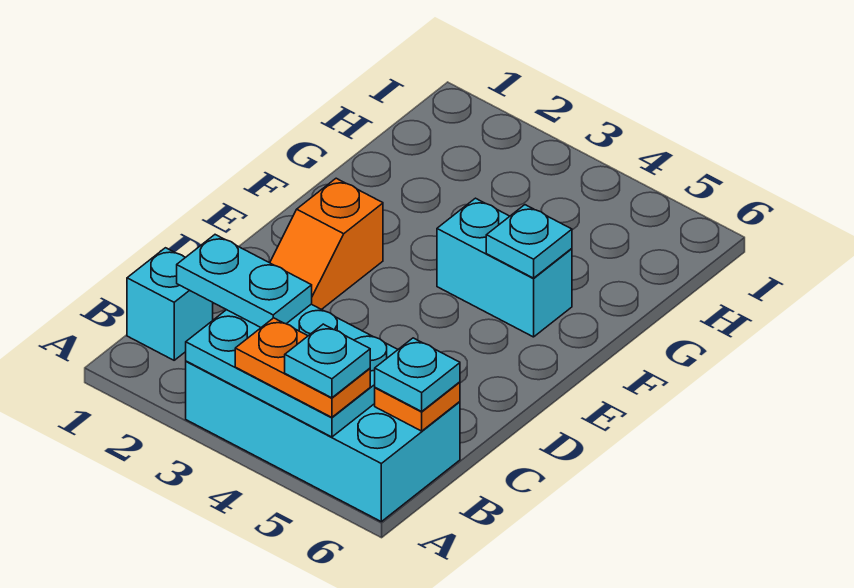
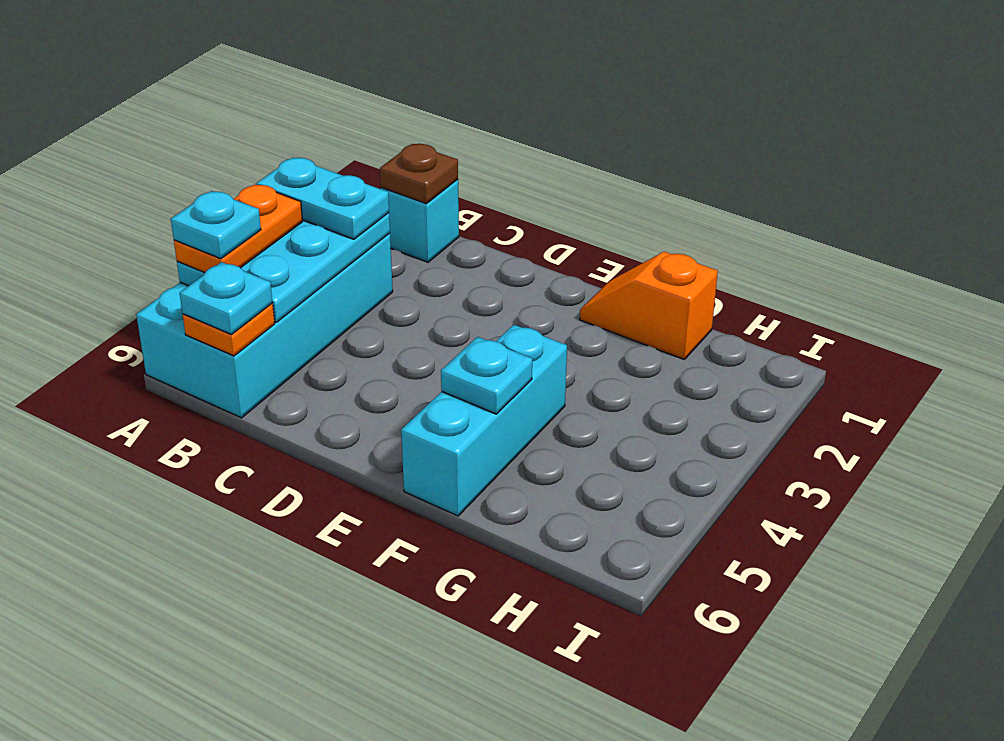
none -> brown plate B1 level 2
cyan plate B2:B3 level 3 -> cyan plate A3:B3 level 3
orange slope D2:E2 level 1 top E -> orange slope F1:G1 level 1 top G
cyan brick F4:F5 level 1 -> cyan brick F4:F6 level 1

